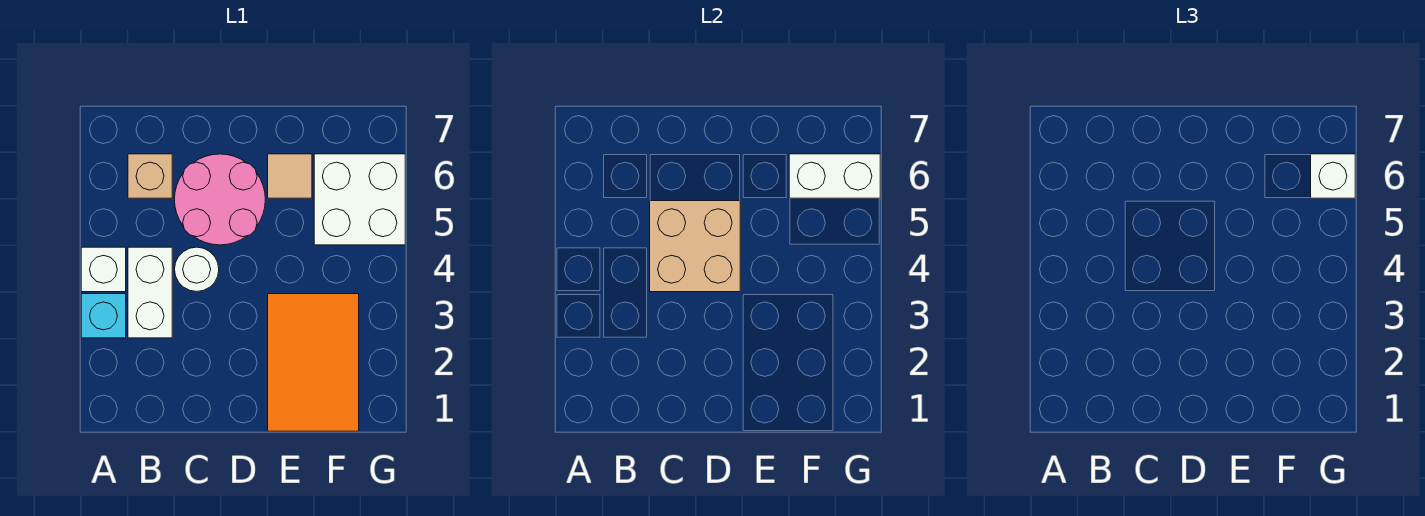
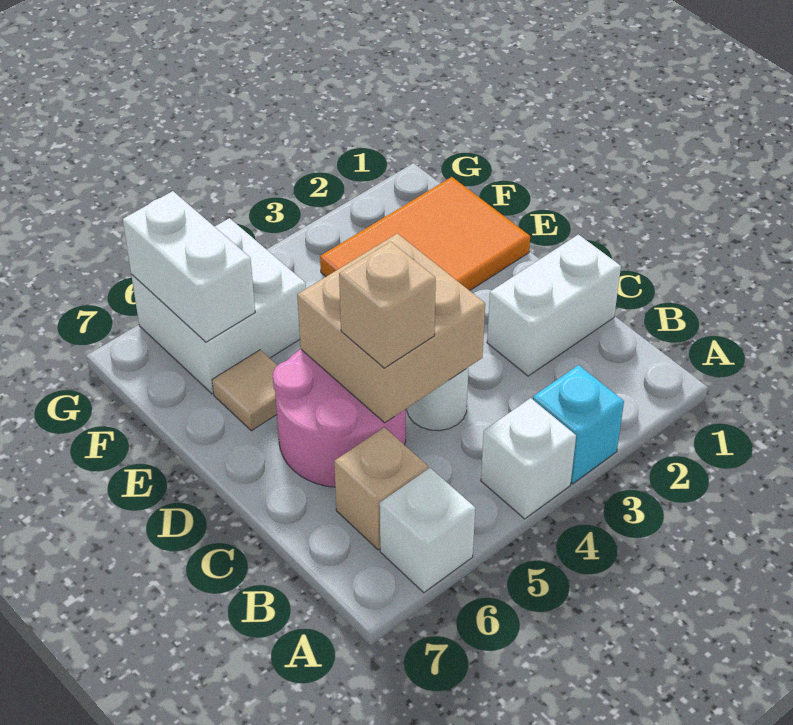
white brick B3:B4 level 1 -> white brick C1:C2 level 1
none -> tan brick C5 level 3
white brick G6 level 3 -> white brick A6 level 1

